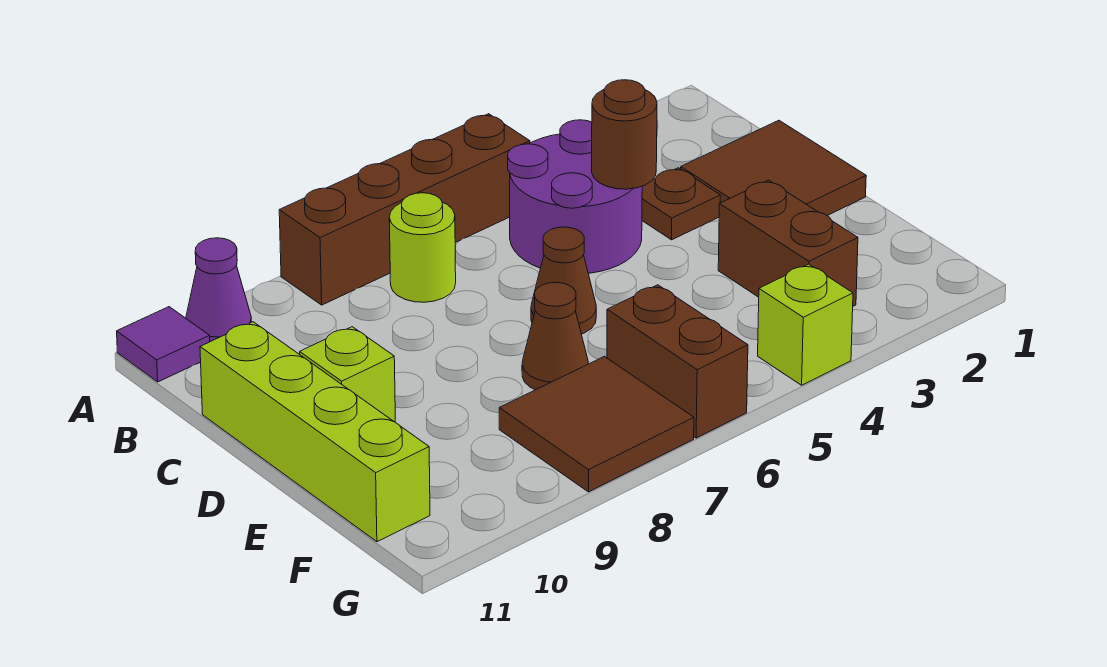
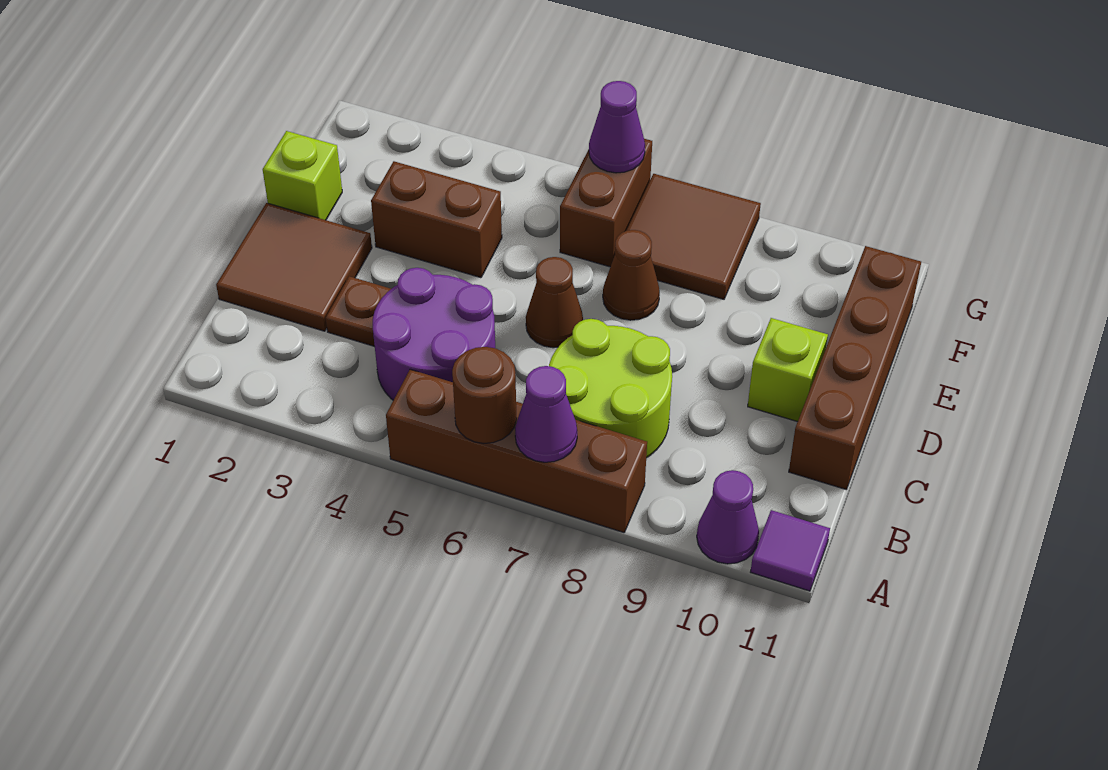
none -> purple cone A7 level 2
lime round brick B7 level 1 -> lime round brick B7:C8 level 1
brown round brick C4 level 2 -> brown round brick A6 level 2
lime brick C11:F11 level 1 -> brown brick C11:F11 level 1
brown brick E3:F3 level 1 -> brown brick E3:E4 level 1
lime brick G4 level 1 -> lime brick E1 level 1
none -> purple cone G6 level 2

